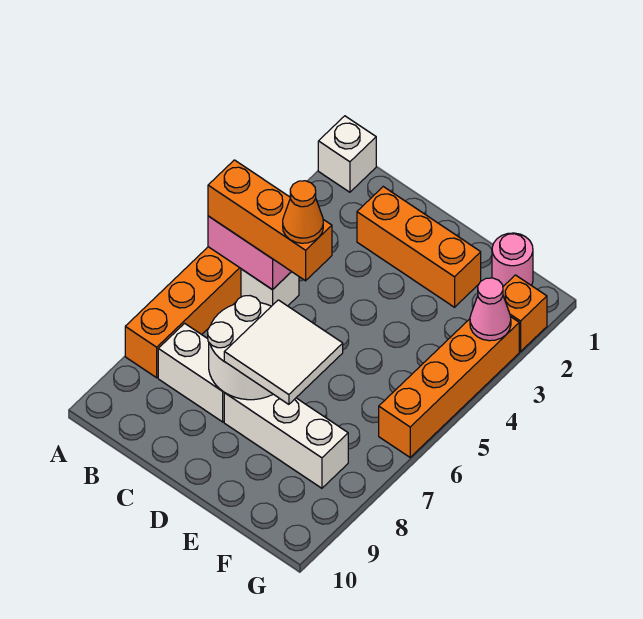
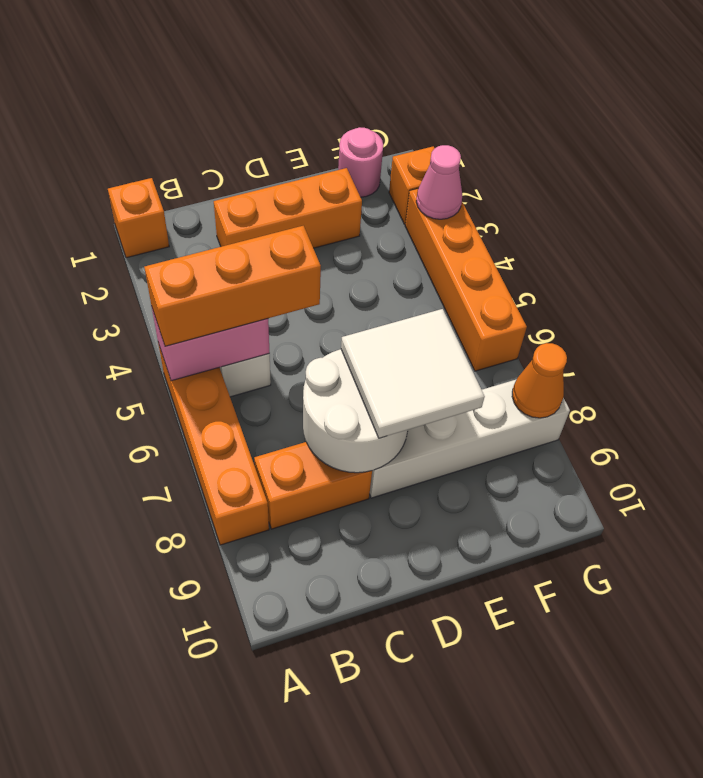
white brick A1 level 1 -> orange brick A1 level 1
white brick B8:C8 level 1 -> orange brick B8:C8 level 1
orange cone C5 level 4 -> orange cone G8 level 2
white brick D8:F8 level 1 -> white brick D8:G8 level 1

